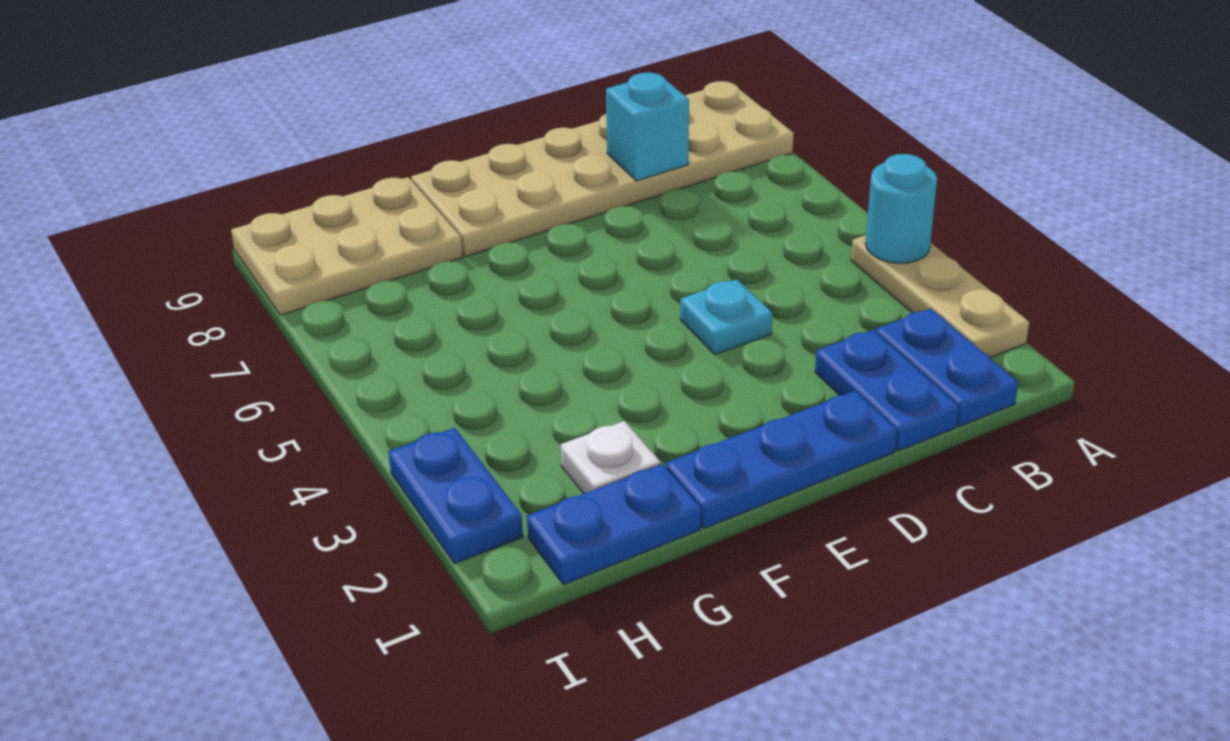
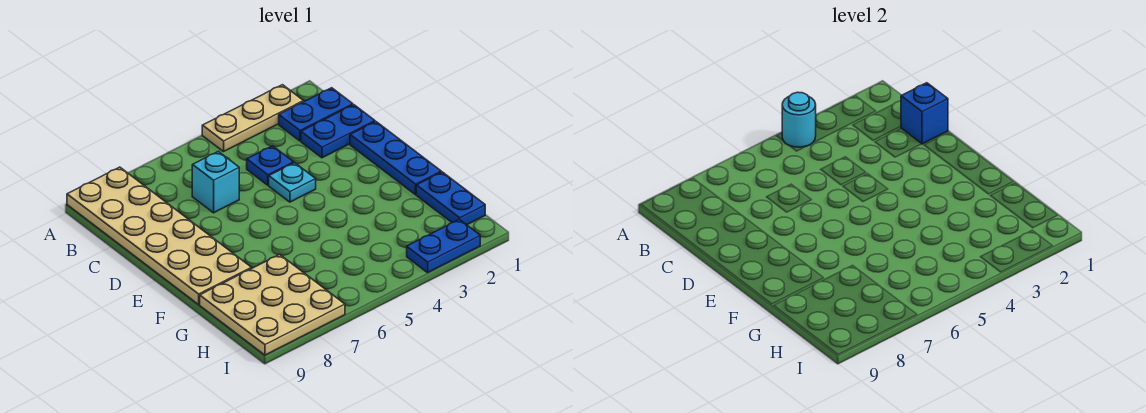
none -> blue brick C1 level 2
none -> blue plate C4 level 1
cyan brick C8 level 2 -> cyan brick C6 level 1
white plate G2 level 1 -> none
tan plate G8:I9 level 1 -> tan plate G7:I9 level 1

